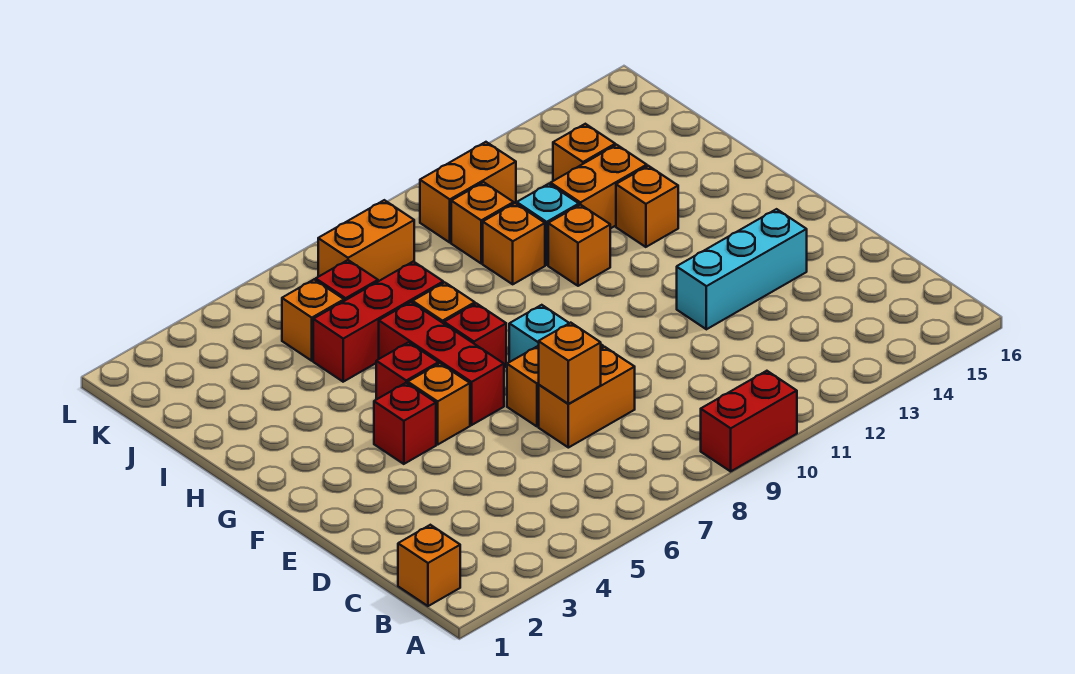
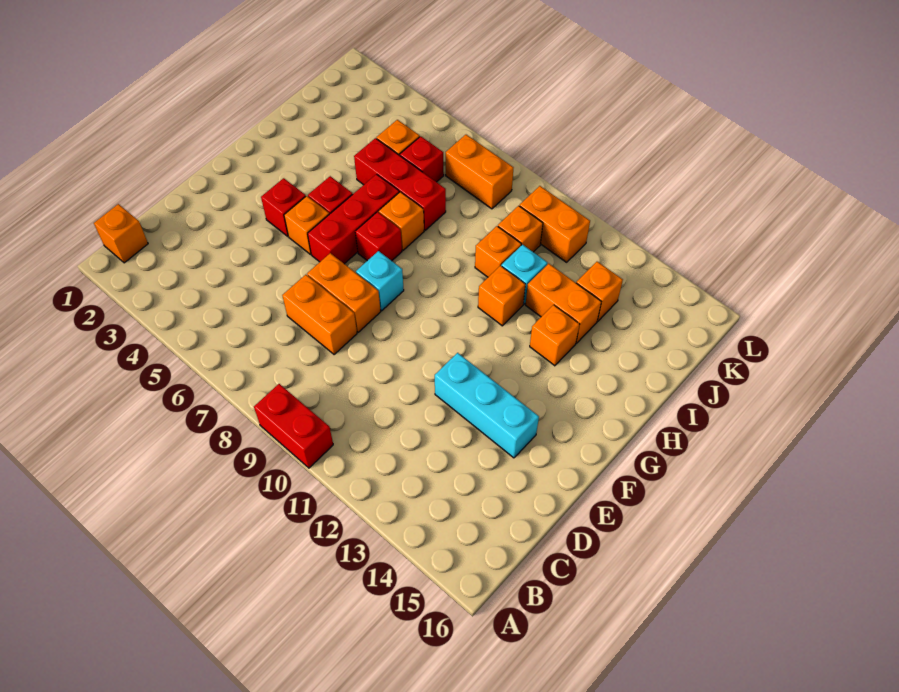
orange brick D7 level 2 -> none

